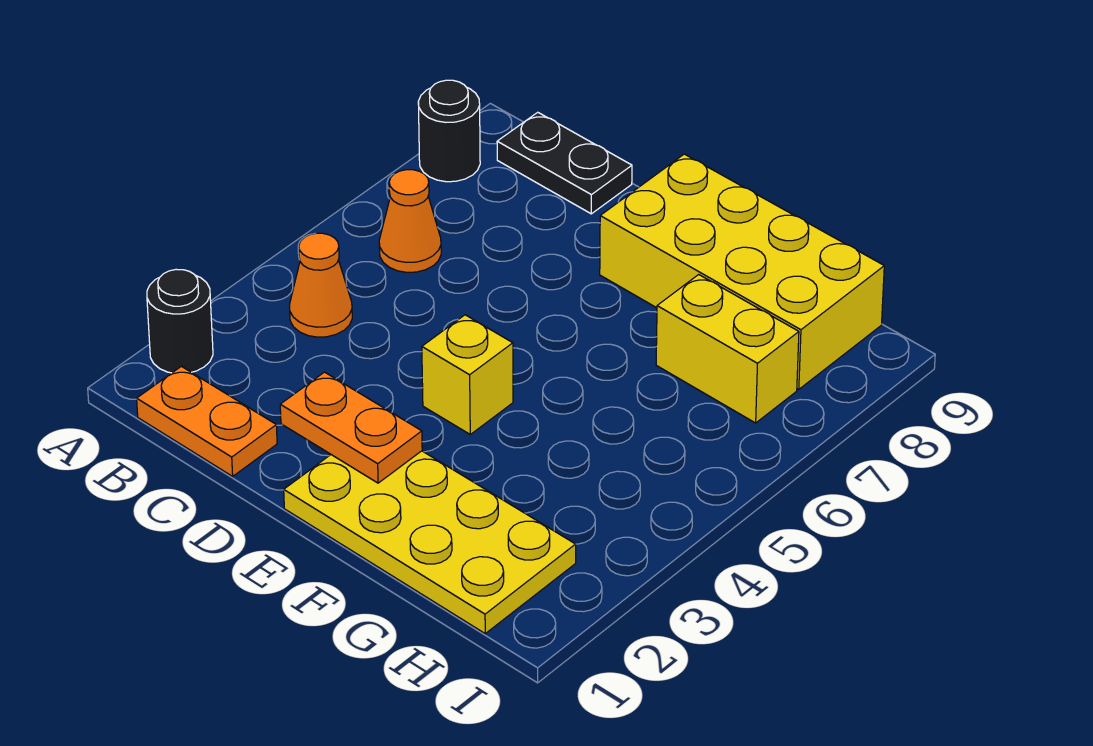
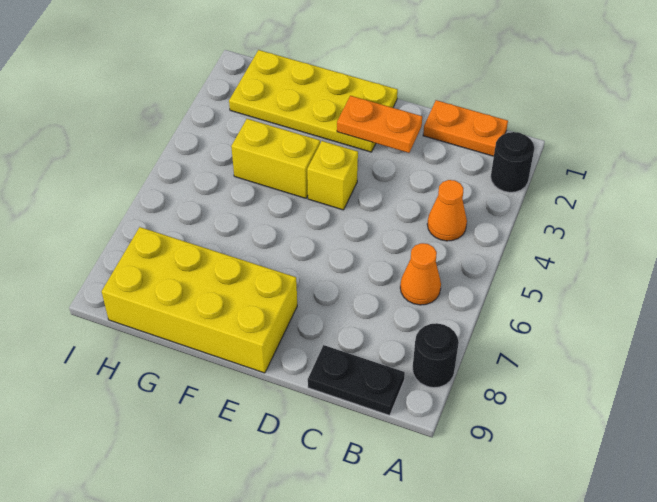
yellow brick G7:H7 level 1 -> yellow brick F4:G4 level 1

